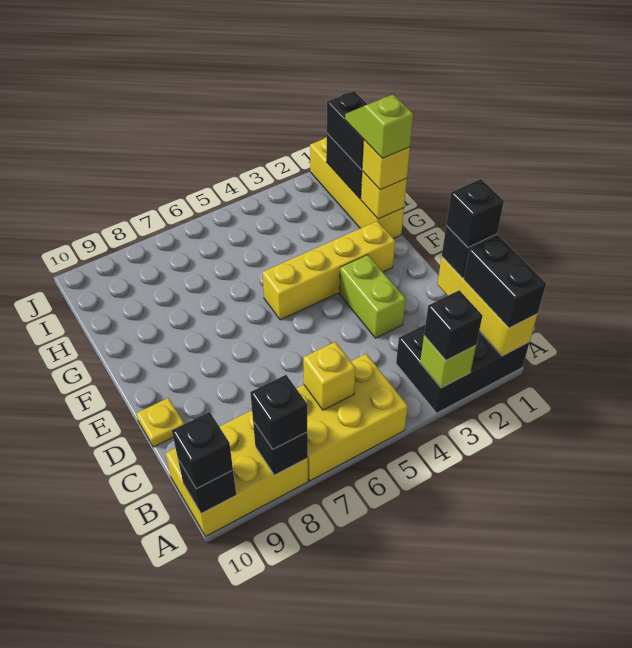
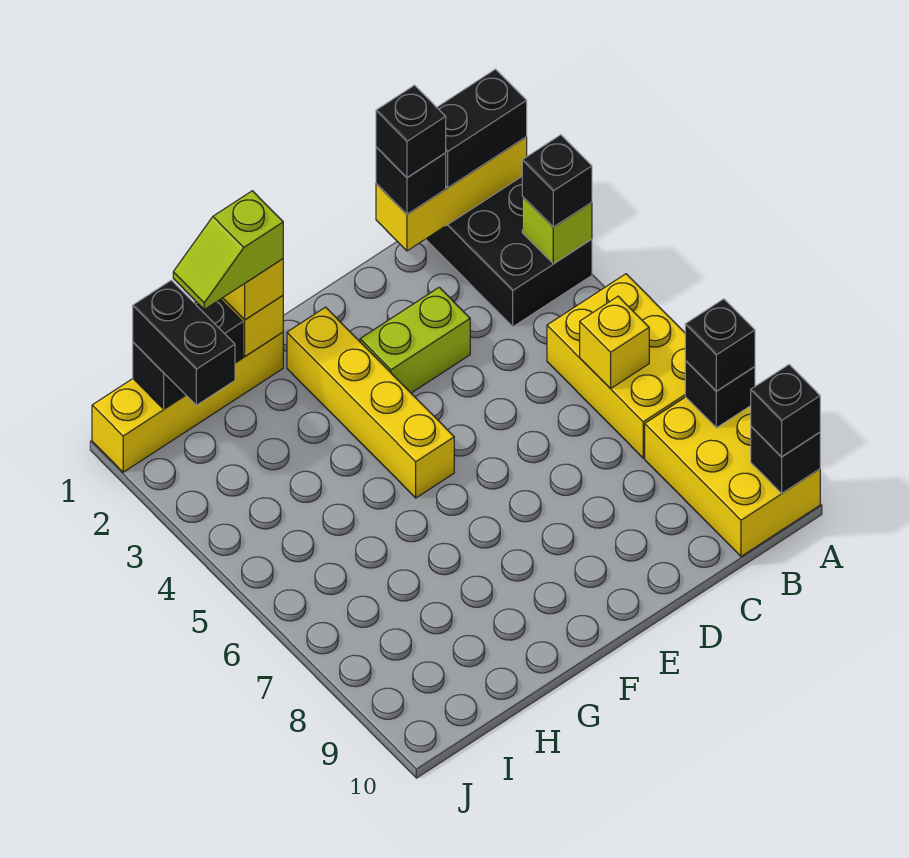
yellow plate D10 level 1 -> none
black brick H1:I1 level 3 -> black brick I1:I2 level 3

